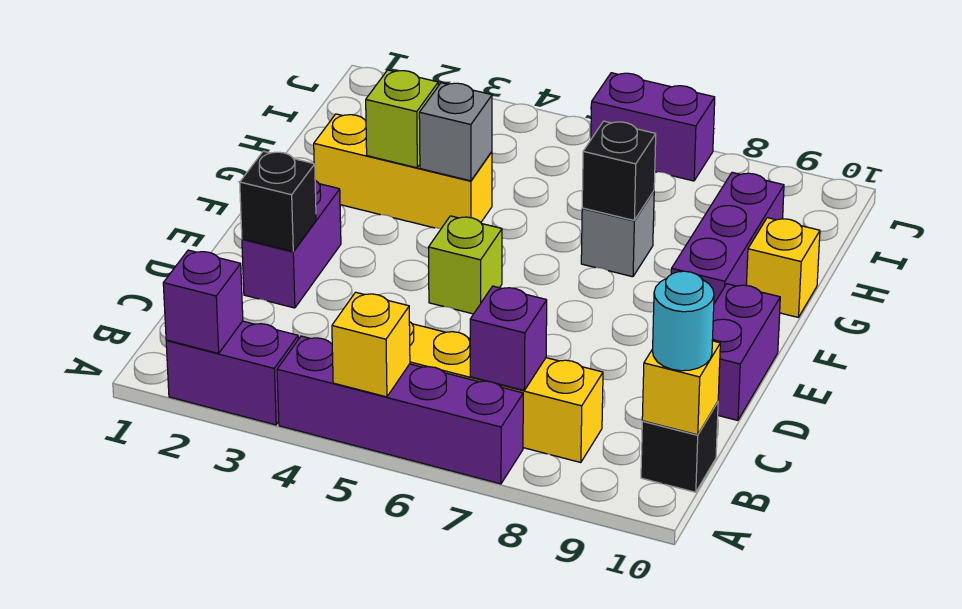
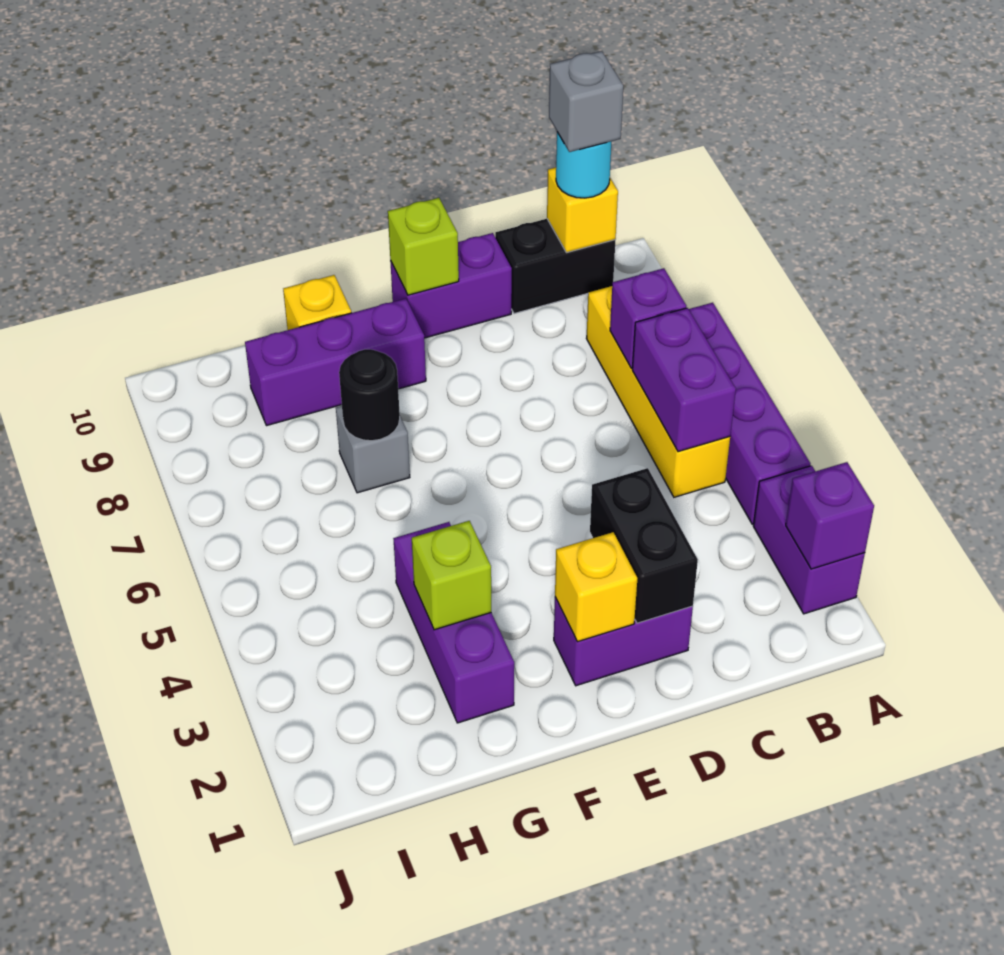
yellow brick A5 level 2 -> yellow brick E2 level 2
black brick B10 level 1 -> black brick B10:C10 level 1
black brick D2 level 2 -> black brick D2:D3 level 2
lime brick E5 level 1 -> lime brick E10 level 2
yellow brick G2:G4 level 1 -> purple brick G2:G4 level 1
grey brick G4 level 2 -> grey brick B10 level 4
black brick G7 level 2 -> black round brick G7 level 2
purple brick J6:J7 level 1 -> purple brick B5:B6 level 2

